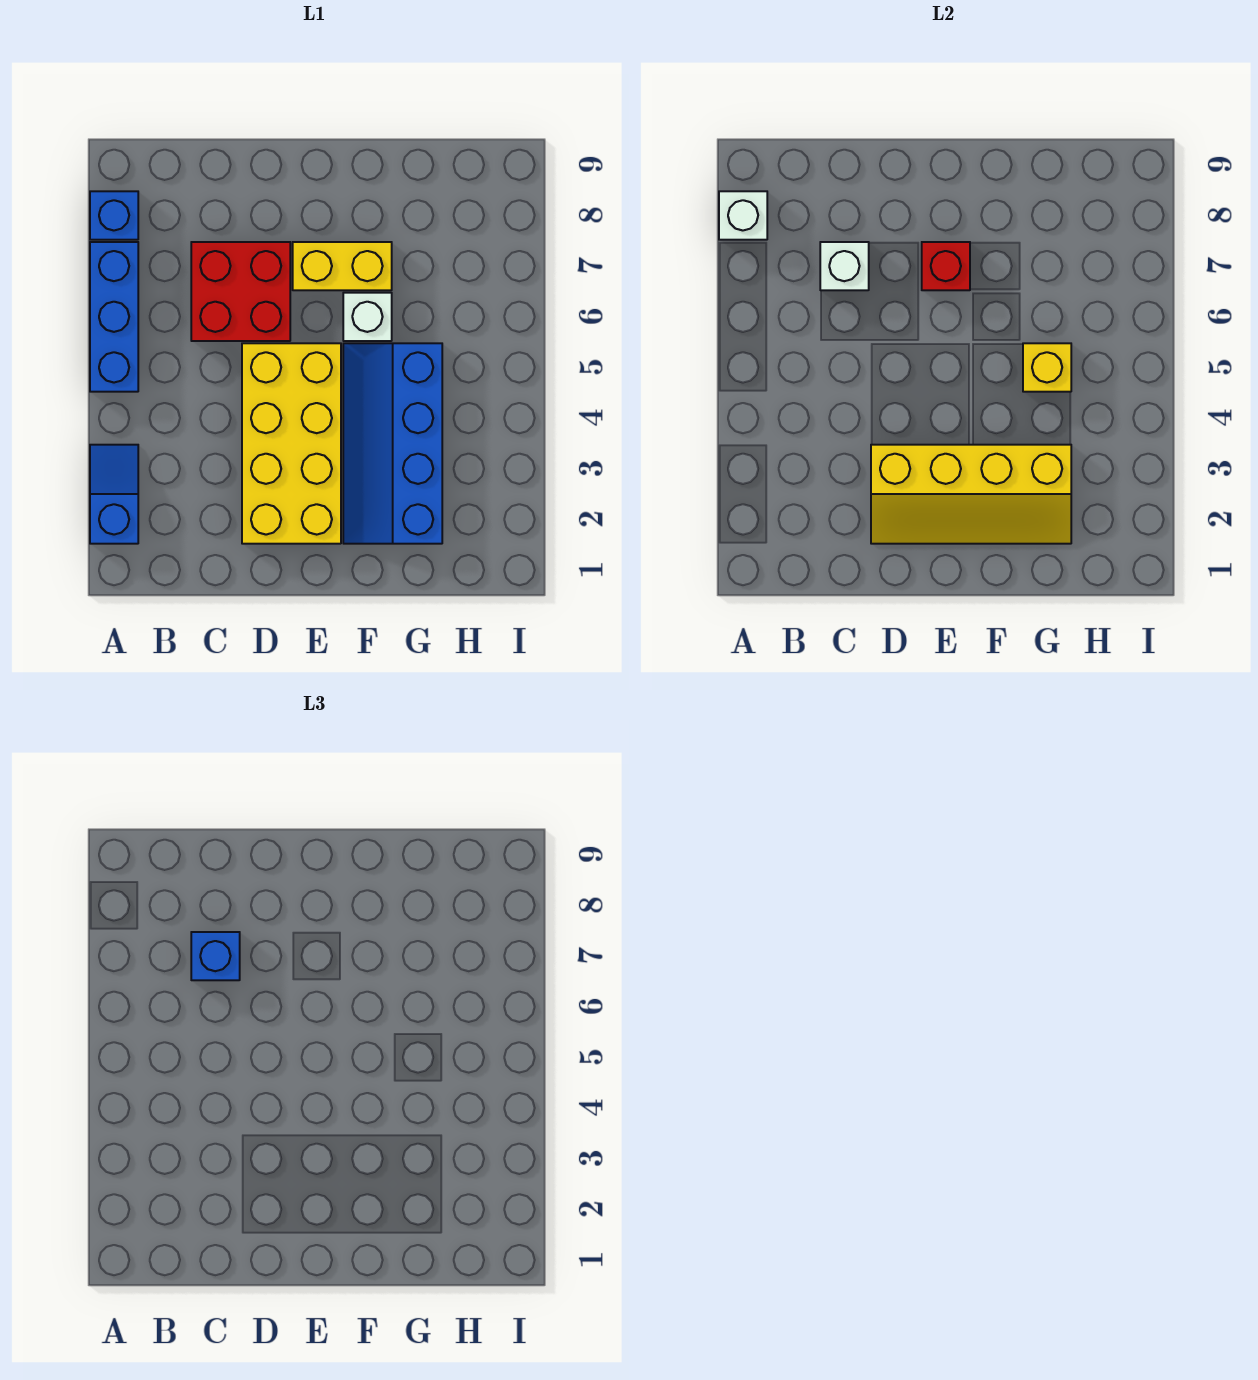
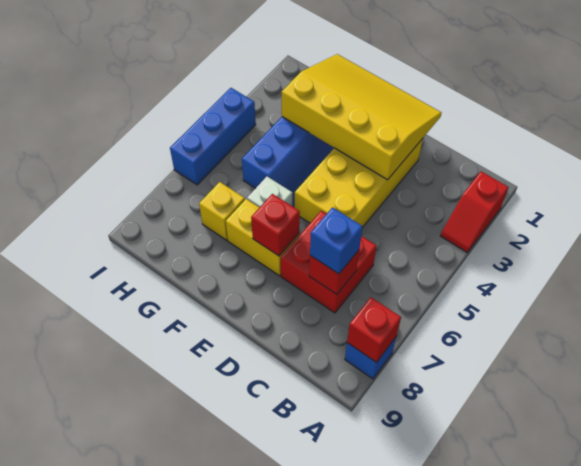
blue slope A2:A3 level 1 top 2 -> red slope A2:A3 level 1 top 2
blue brick A5:A7 level 1 -> blue brick I4:I6 level 1
white brick A8 level 2 -> red brick A8 level 2
white brick C7 level 2 -> red brick C7 level 2
yellow slope D2:G3 level 2 top 3 -> yellow slope D1:G3 level 2 top 3
yellow brick G5 level 2 -> yellow brick G7 level 1

